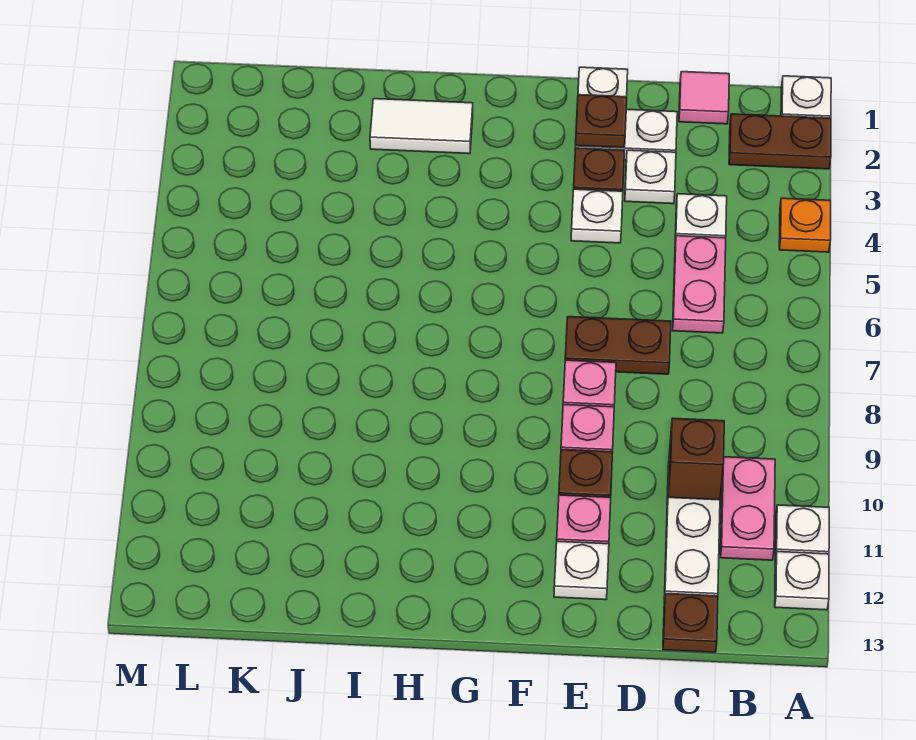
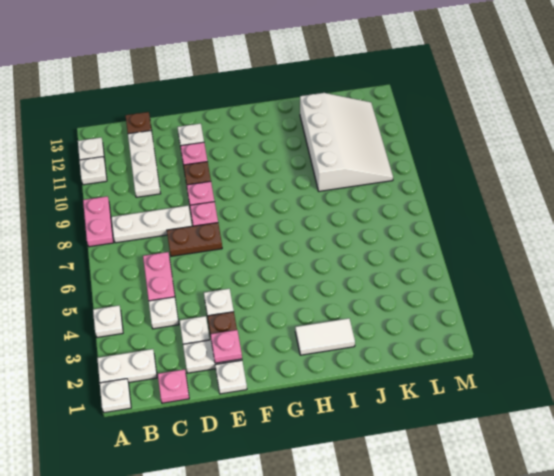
brown plate A2:B2 level 1 -> white plate A2:B2 level 1
orange plate A4 level 1 -> white plate A4 level 1
none -> white plate B8:D8 level 1
pink plate B10:B11 level 1 -> pink plate A8:A9 level 1
pink tile C1 level 1 -> pink plate C1 level 1
brown brick C10 level 2 -> none
brown plate E2 level 2 -> pink plate E2 level 2
none -> white slope J9:L12 level 1 top J

